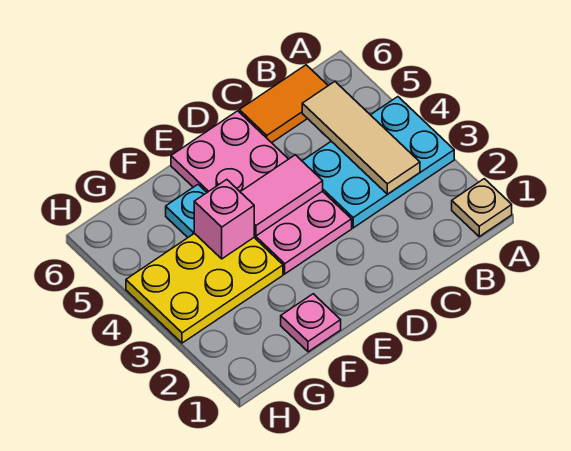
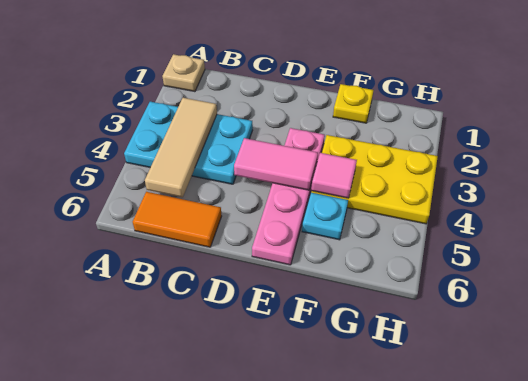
pink plate D3:E6 level 1 -> pink plate E3:E6 level 1
pink plate F1 level 1 -> yellow plate F1 level 1
pink brick F4 level 2 -> pink tile F4 level 2

